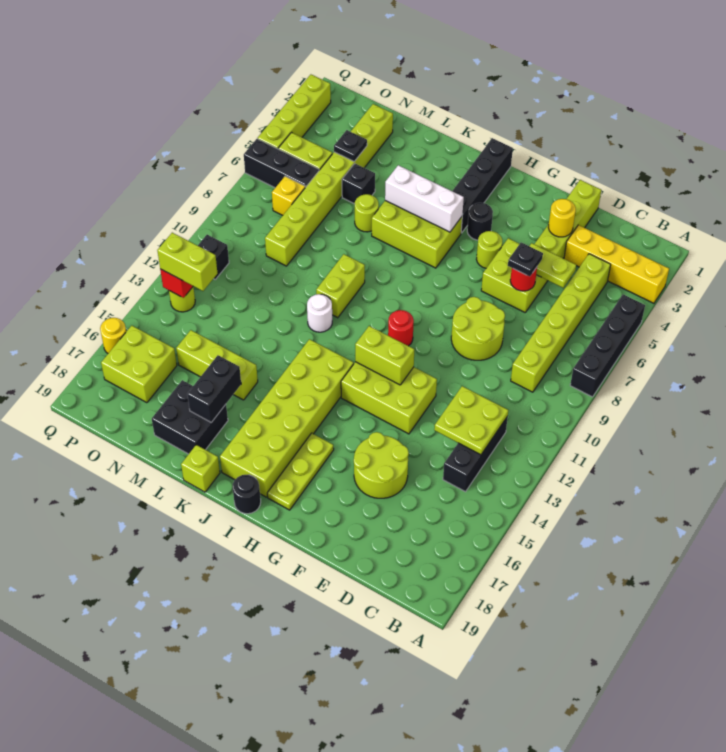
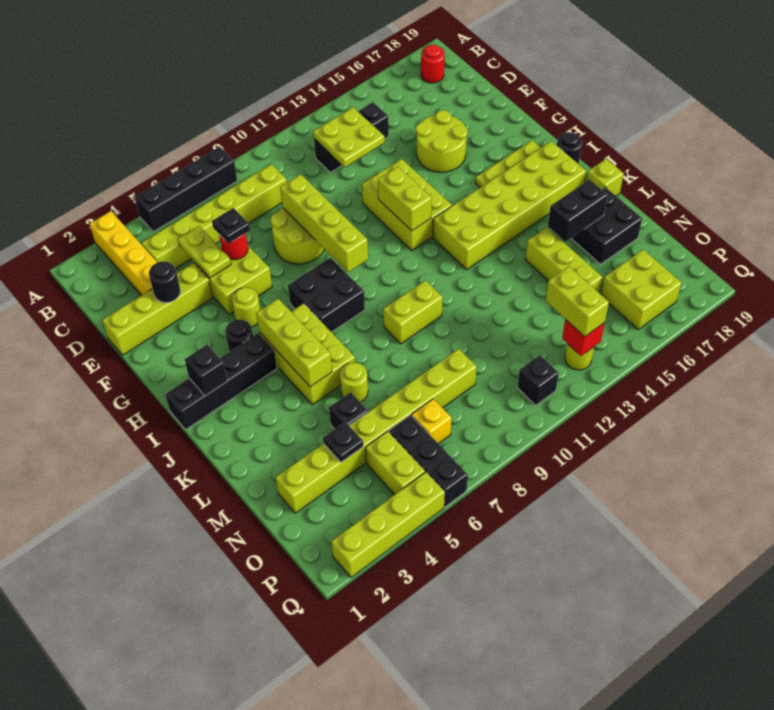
yellow round brick E3 level 2 -> black round brick E3 level 2
none -> lime brick E9:H9 level 2
none -> black brick H7:I8 level 1
red round brick H10 level 1 -> red round brick B18 level 1
none -> black brick I2 level 2
white brick I5:K5 level 2 -> lime brick I5:K5 level 2
white round brick K11 level 1 -> none
yellow round brick Q16 level 1 -> none

